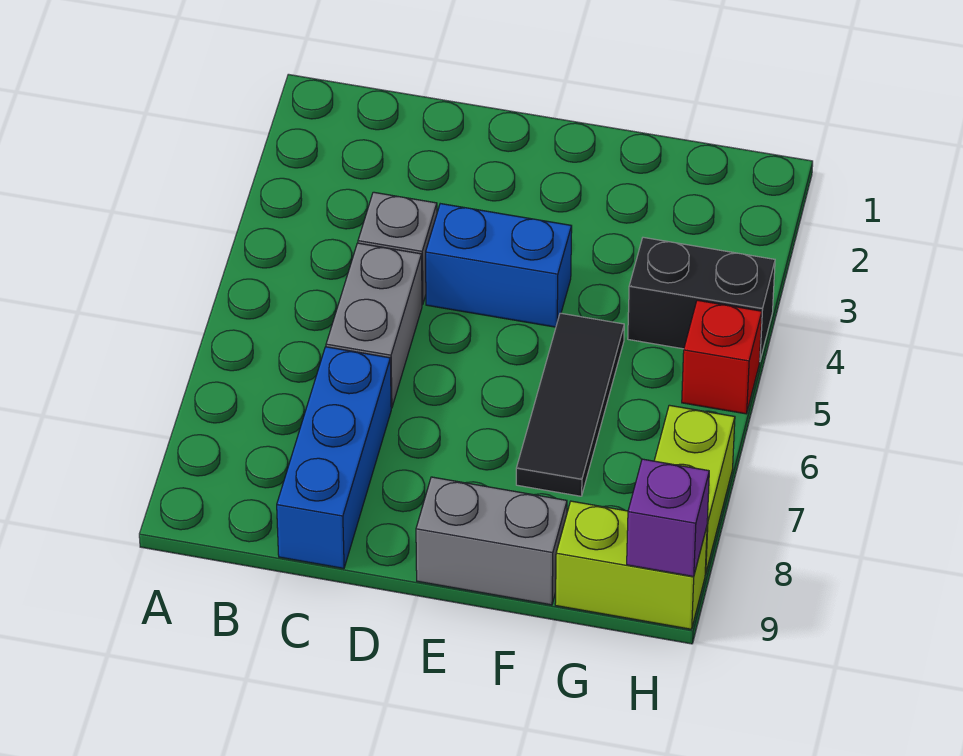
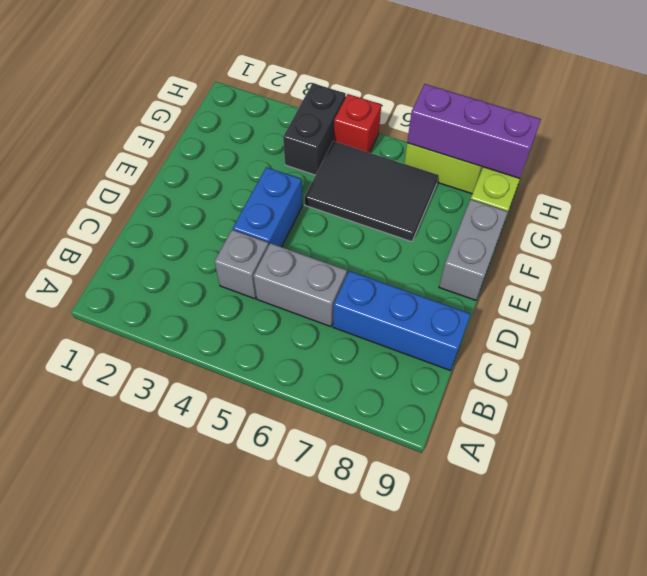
black tile F5:F7 level 1 -> black tile F5:G7 level 1
purple brick H9 level 2 -> purple brick H7:H9 level 2

